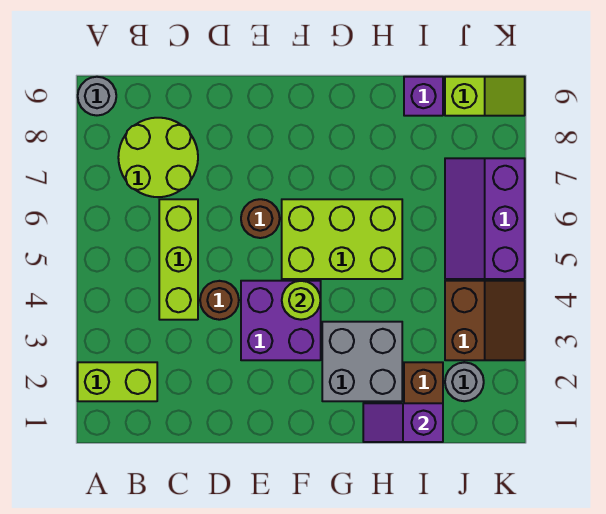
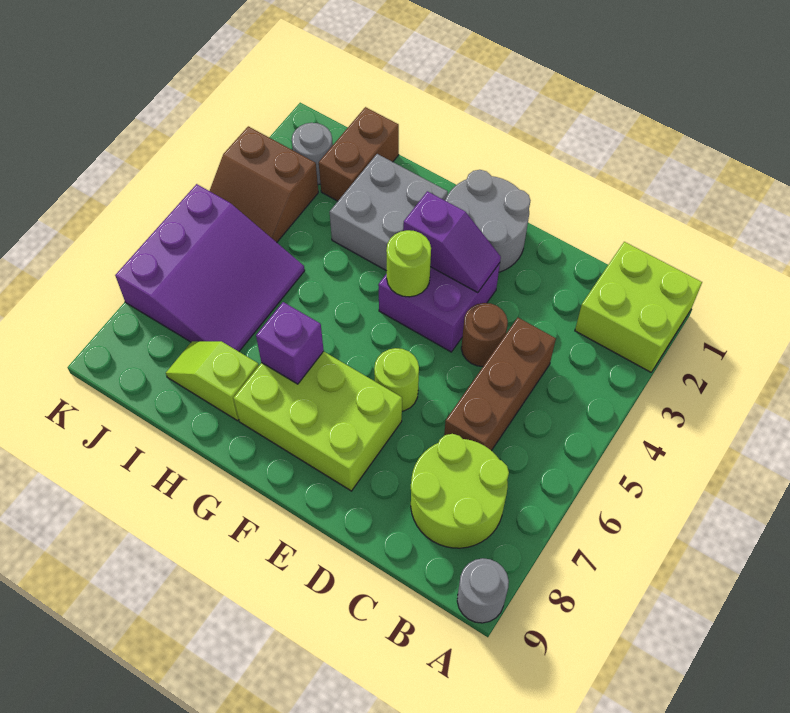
lime brick A2:B2 level 1 -> lime brick A1:B2 level 1
lime brick C4:C6 level 1 -> brown brick C4:C6 level 1
none -> grey round brick E1:F2 level 1
brown round brick E6 level 1 -> lime round brick E6 level 1
lime brick F5:H6 level 1 -> lime brick E7:G8 level 1
purple slope H1:I1 level 2 top I -> purple slope E3:F3 level 2 top F
purple brick I9 level 1 -> purple brick G7 level 2
brown slope J3:K4 level 1 top J -> brown slope J3:K4 level 1 top 3
purple slope J5:K7 level 1 top K -> purple slope I5:K7 level 1 top K
lime slope J9:K9 level 1 top J -> lime slope H8:I8 level 1 top H

